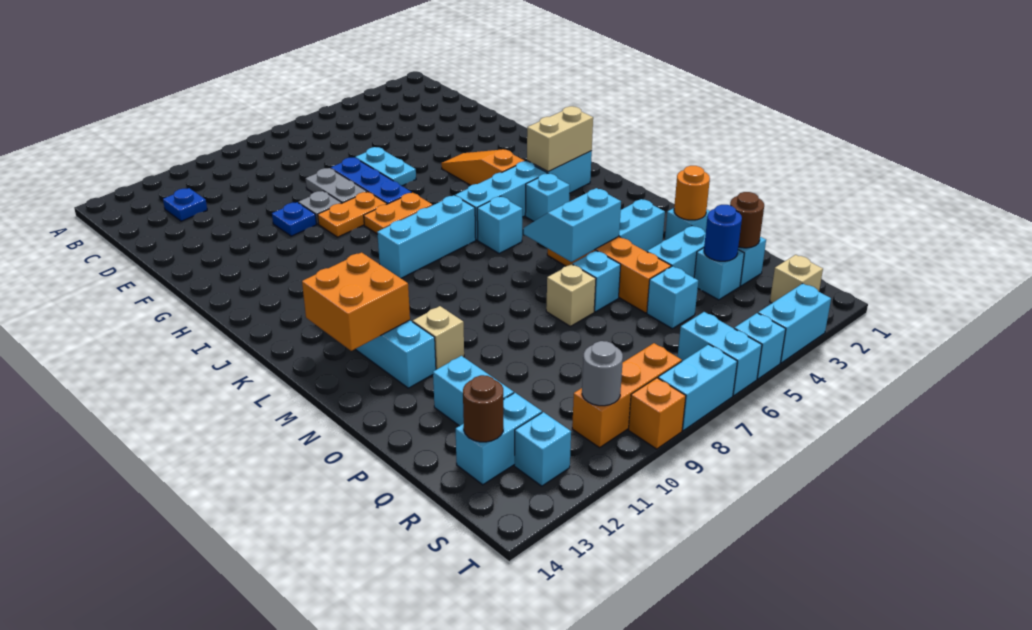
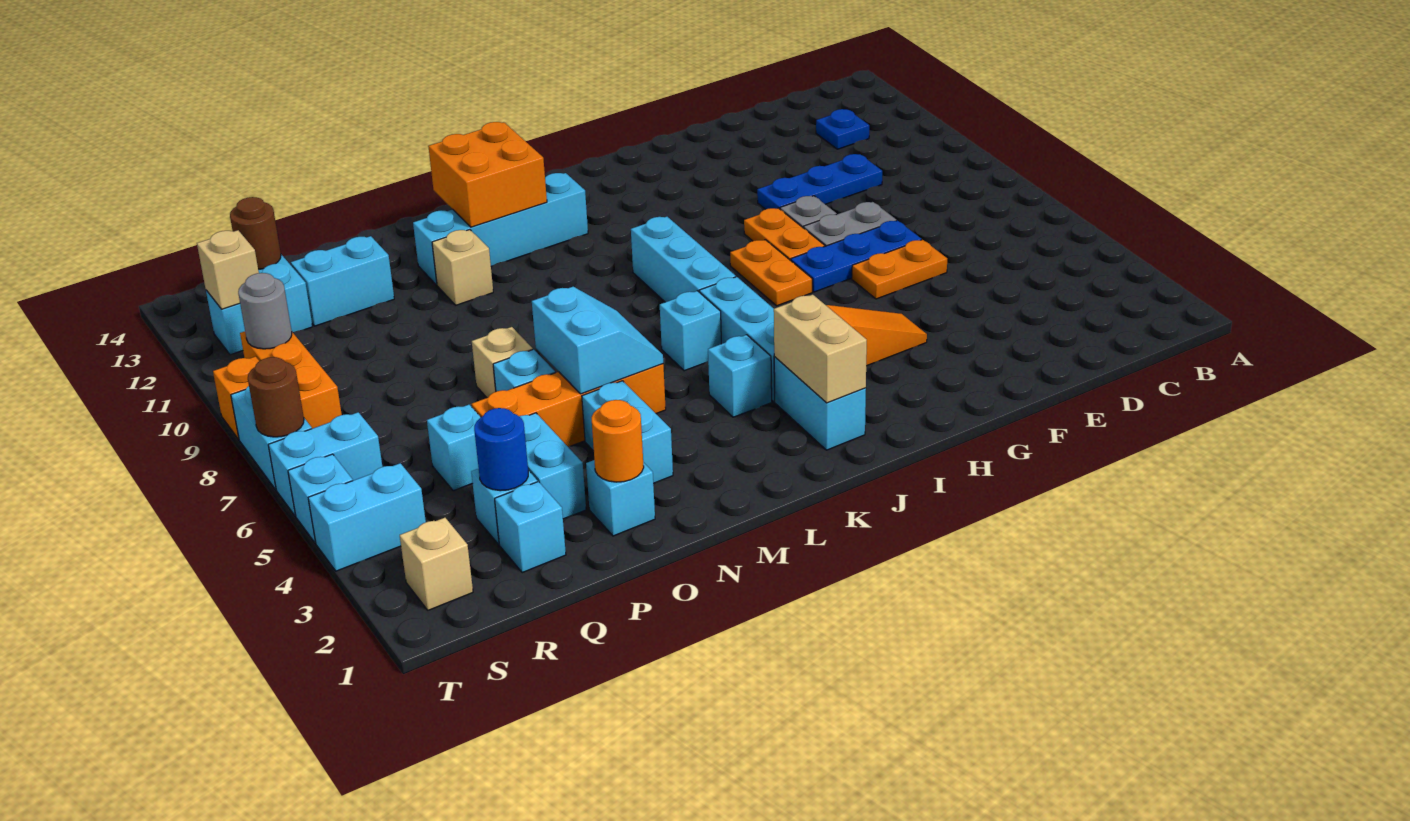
cyan plate E6:F6 level 1 -> orange plate E6:F6 level 1
blue plate F10 level 1 -> blue plate D10:F10 level 1
brown round brick Q2 level 2 -> brown round brick T7 level 2
none -> tan brick S12 level 2
cyan brick T3:T4 level 1 -> cyan brick S4:T4 level 1

